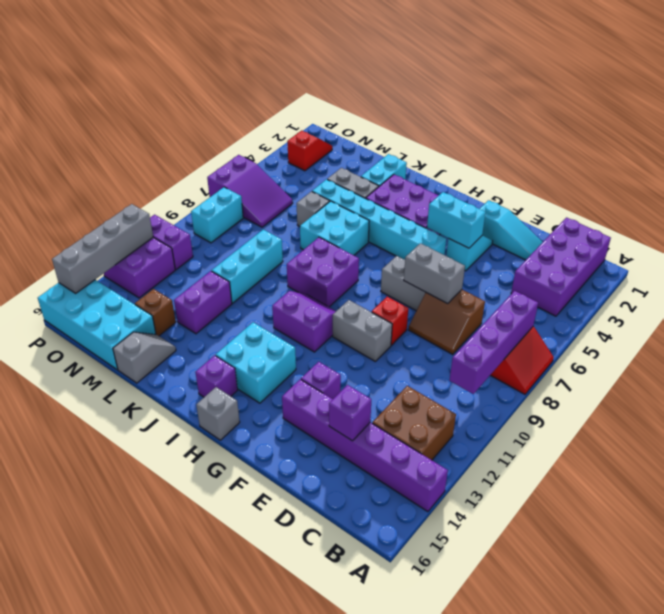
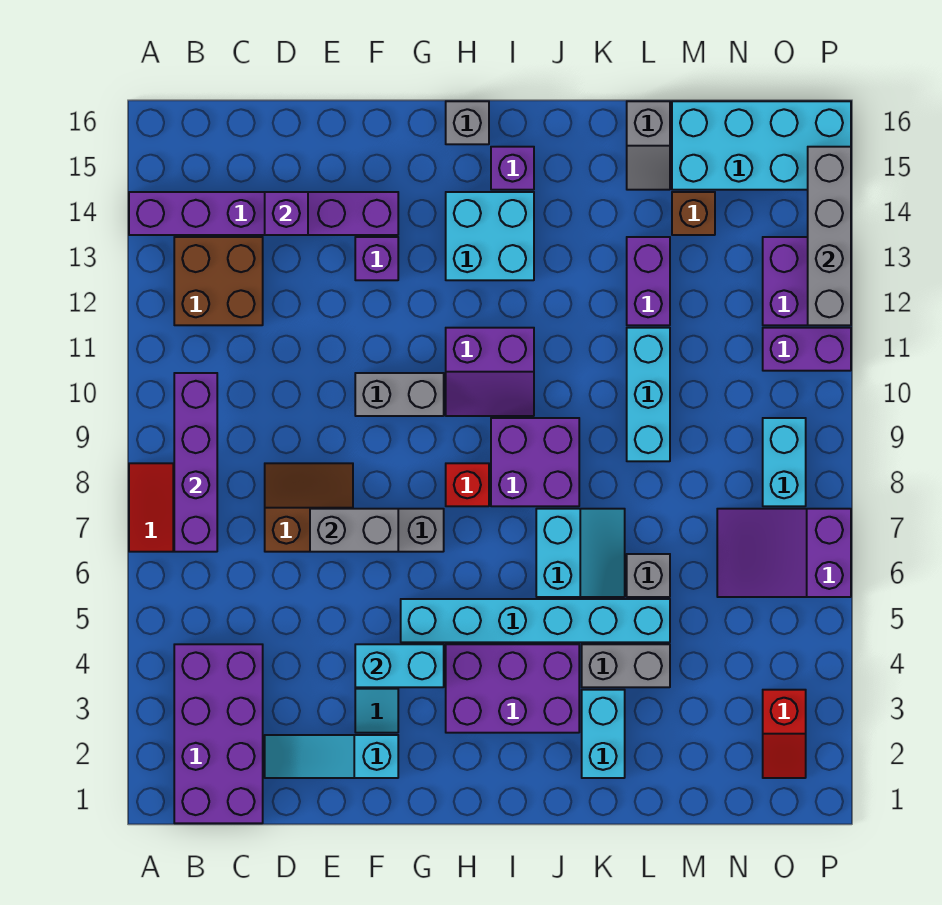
red brick F9 level 1 -> red brick H8 level 1
cyan brick J6:K7 level 1 -> cyan slope J6:K7 level 1 top J

